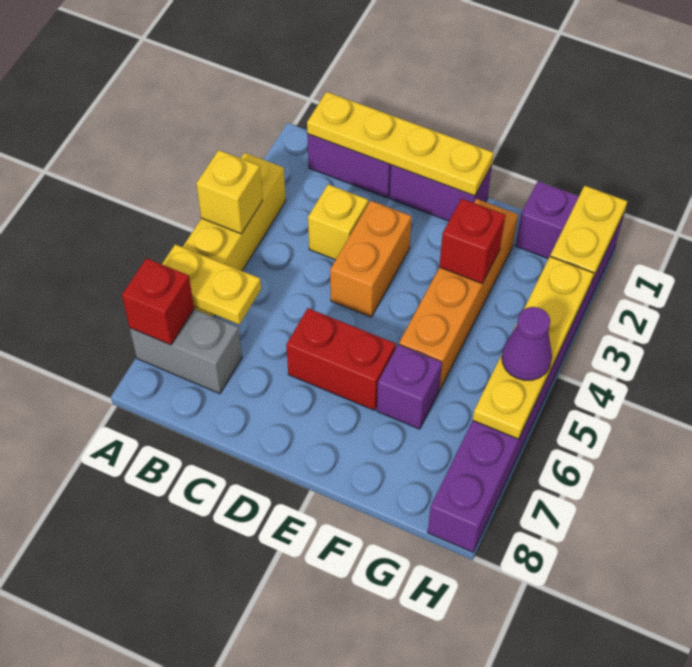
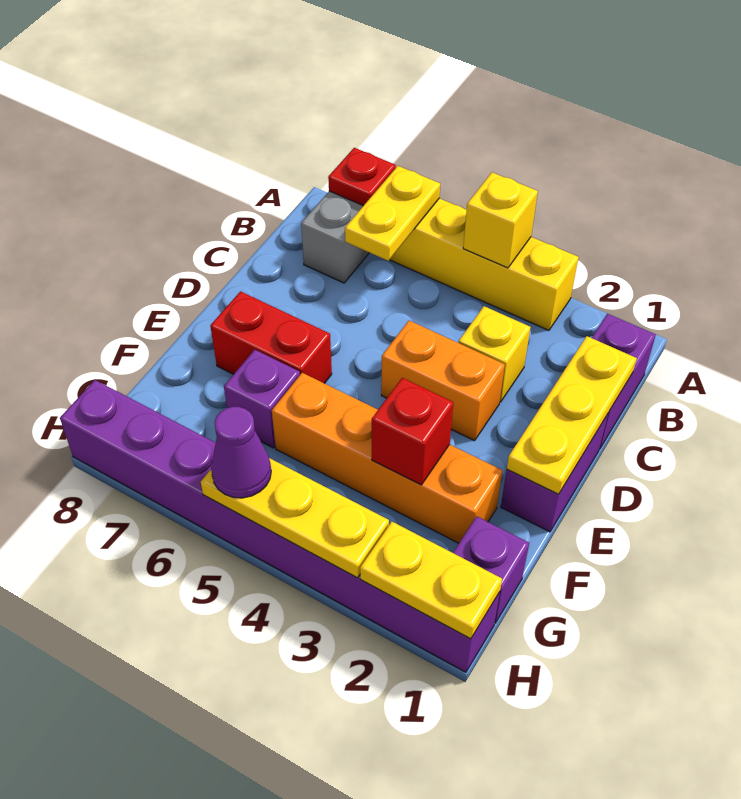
red brick A7 level 2 -> red plate A7 level 2
yellow plate B1:E1 level 2 -> yellow plate C1:E1 level 2
red brick D6:E6 level 1 -> red brick E6:E7 level 1
yellow plate H3:H6 level 2 -> yellow plate H3:H5 level 2

